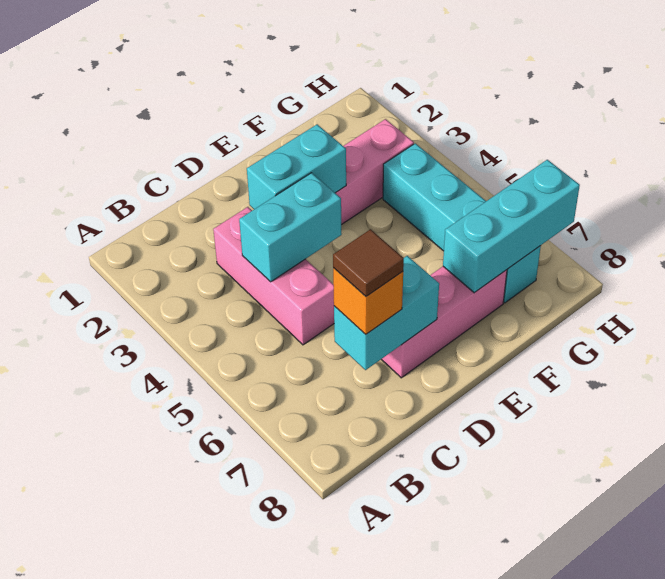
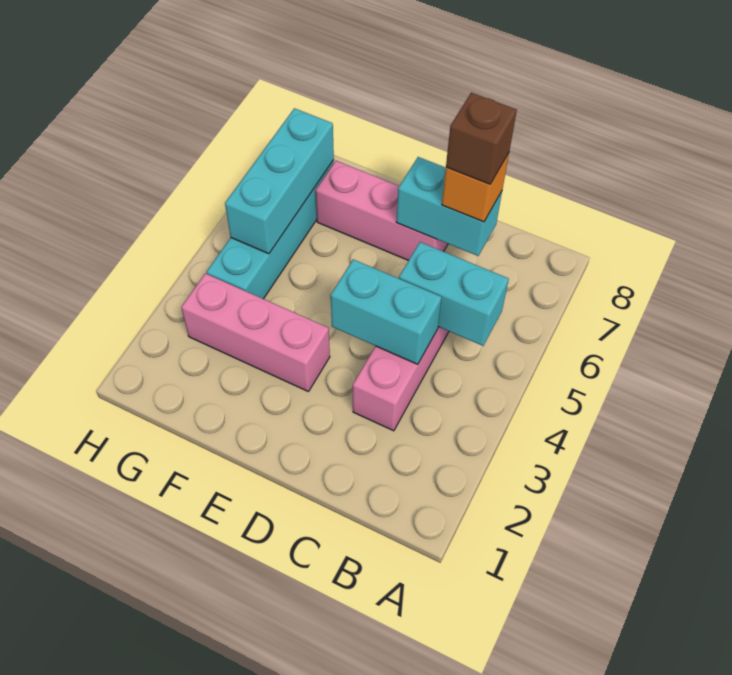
brown tile C7 level 4 -> brown brick C7 level 4
cyan brick D3:E3 level 2 -> cyan brick B5:C5 level 2
cyan brick F7:H7 level 2 -> cyan brick G5:G7 level 2

